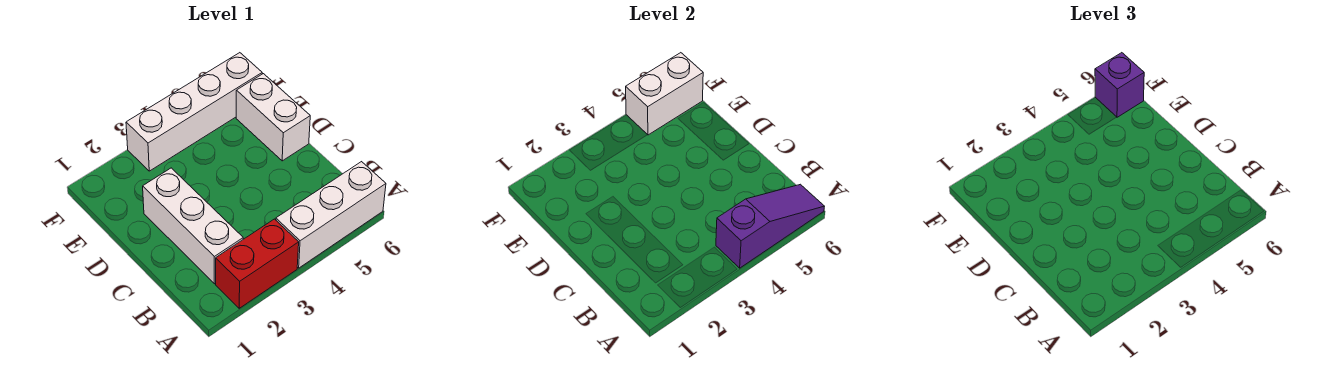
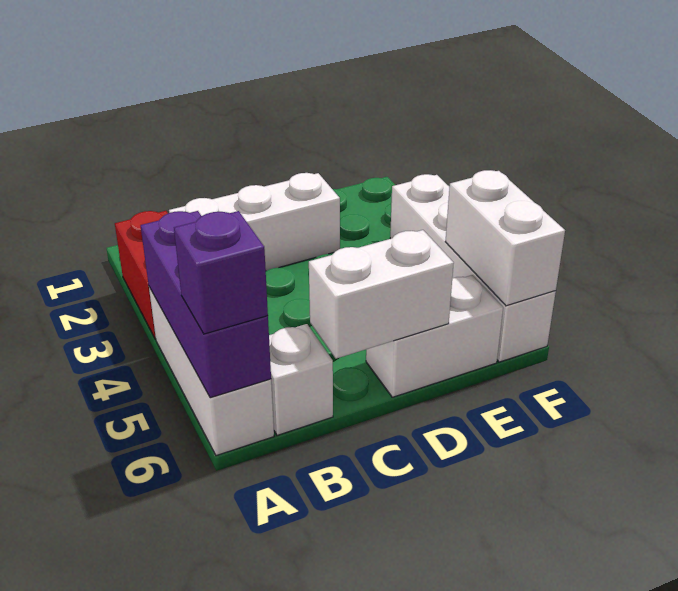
purple slope A4:A6 level 2 top 4 -> purple brick A4:A6 level 2
none -> white brick B6 level 1
none -> white brick C6:D6 level 2
purple brick F6 level 3 -> purple brick A6 level 3

